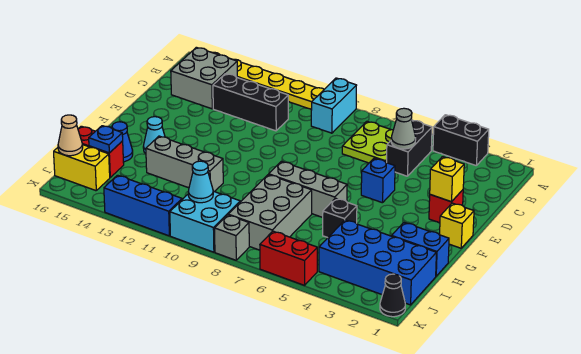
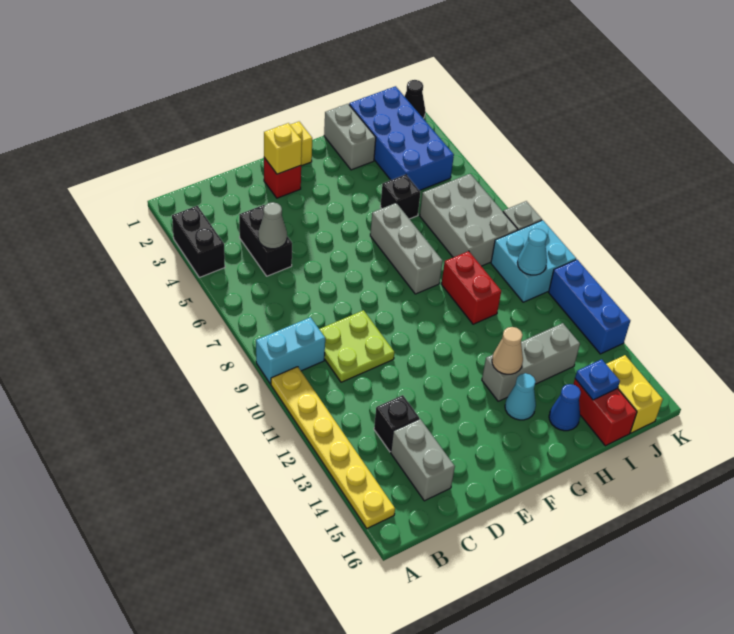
black brick B5:C5 level 1 -> black brick C4:C5 level 1
lime plate B6:C7 level 1 -> lime plate C9:D10 level 1
grey brick B14:C15 level 1 -> grey brick C14:C15 level 1
black brick C11:C13 level 1 -> black brick C13 level 1
blue brick E5 level 1 -> none
blue brick H1:H2 level 1 -> grey brick H1:H2 level 1
grey brick H7:J8 level 1 -> grey brick I6:J8 level 1
grey brick H11:H13 level 1 -> grey brick G13:I13 level 1
tan cone J16 level 2 -> tan cone G13 level 2
red brick K5:K6 level 1 -> red brick H9:H10 level 1

